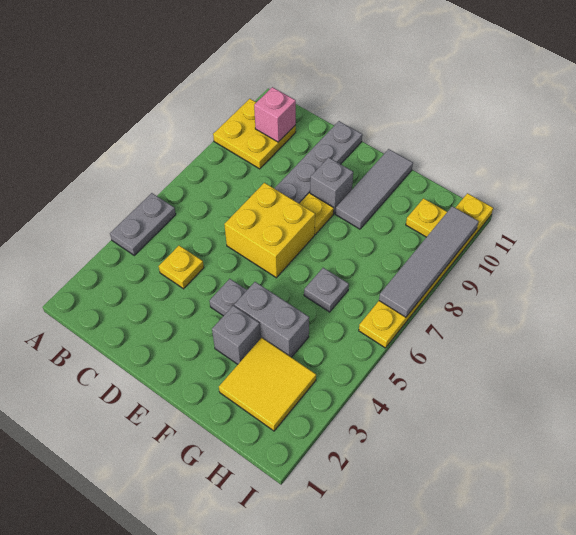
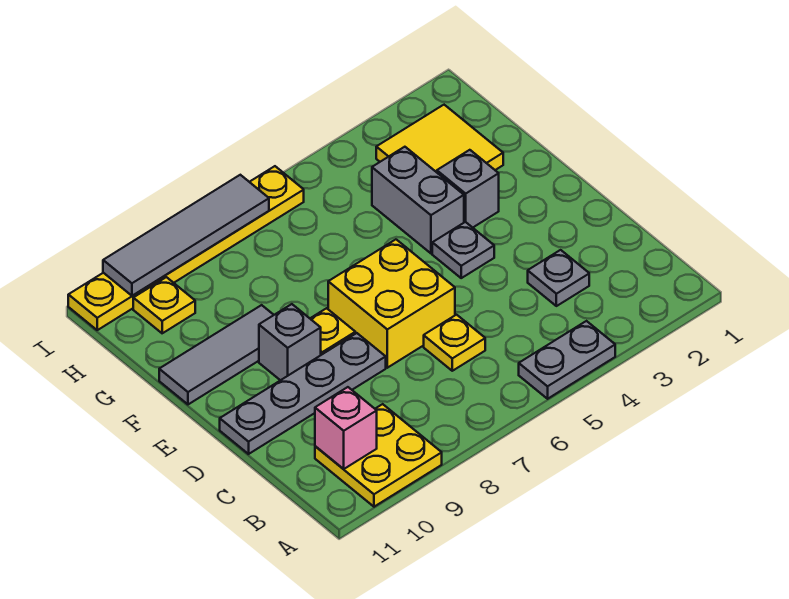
yellow plate C4 level 1 -> yellow plate C6 level 1
grey plate G6 level 1 -> grey plate C3 level 1

